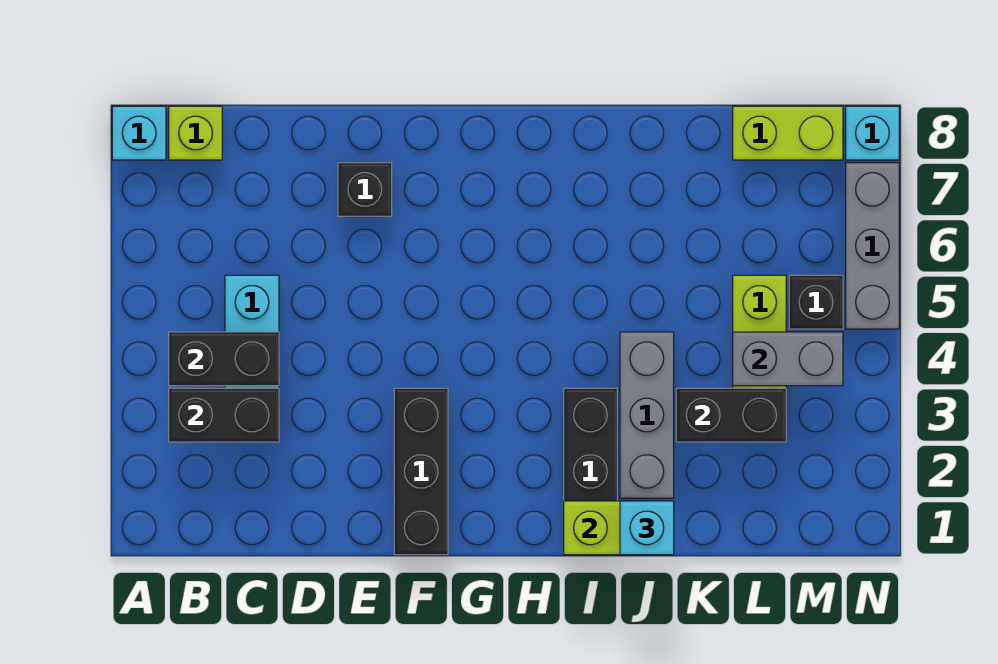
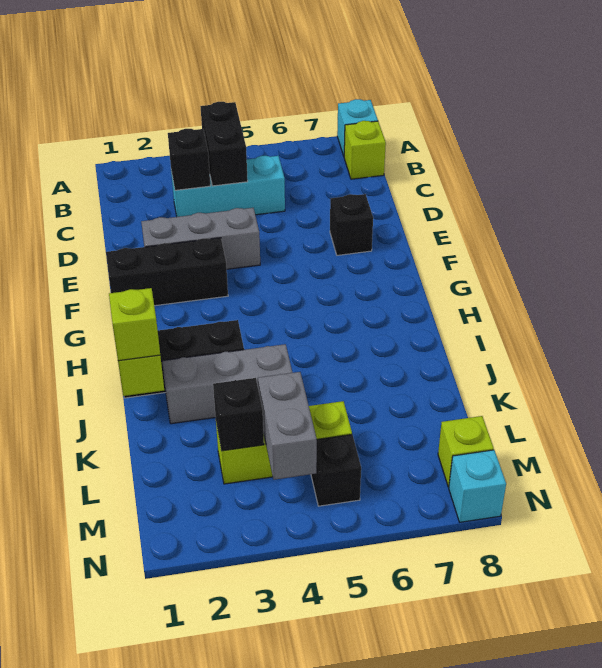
black brick B3:C3 level 2 -> black brick C3 level 2
cyan brick J1 level 3 -> lime brick J1 level 3
black brick K3:L3 level 2 -> black brick L3 level 2
lime brick L8:M8 level 1 -> lime brick M8 level 1
grey brick N5:N7 level 1 -> grey brick E2:E4 level 1

